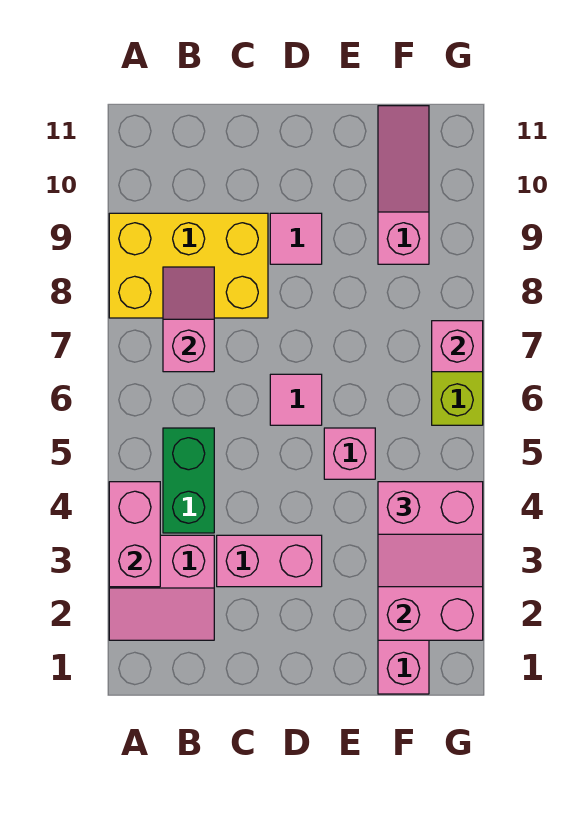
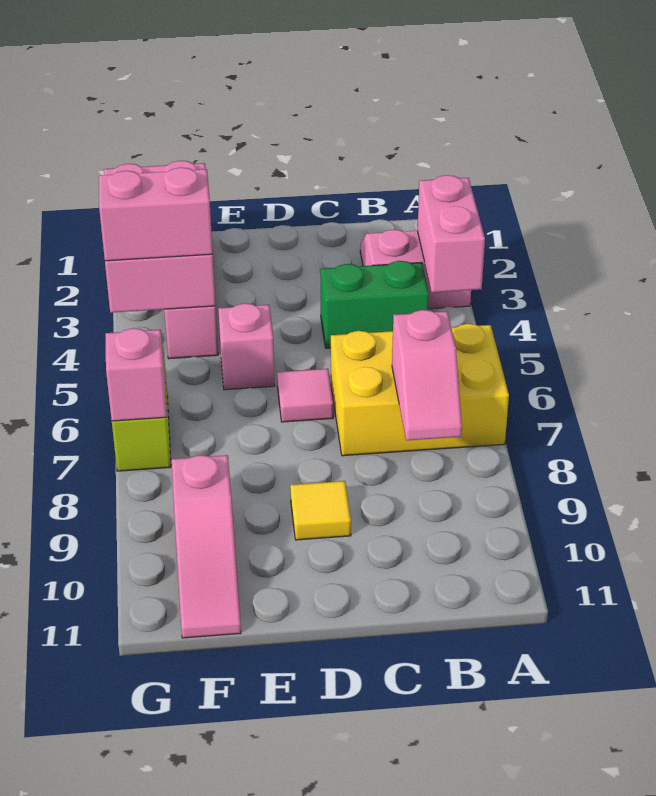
yellow brick A8:C9 level 1 -> yellow brick A6:C7 level 1
green brick B4:B5 level 1 -> green brick B4:C4 level 1
pink brick C3:D3 level 1 -> none
pink tile D9 level 1 -> yellow tile D9 level 1

